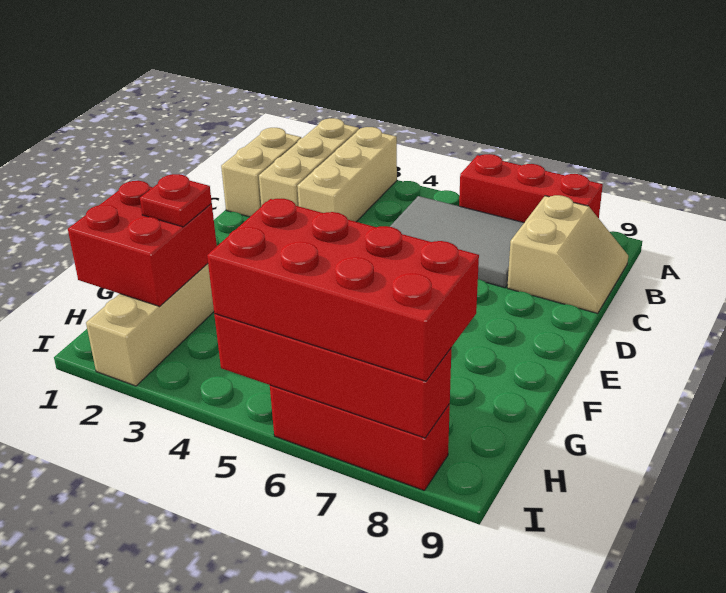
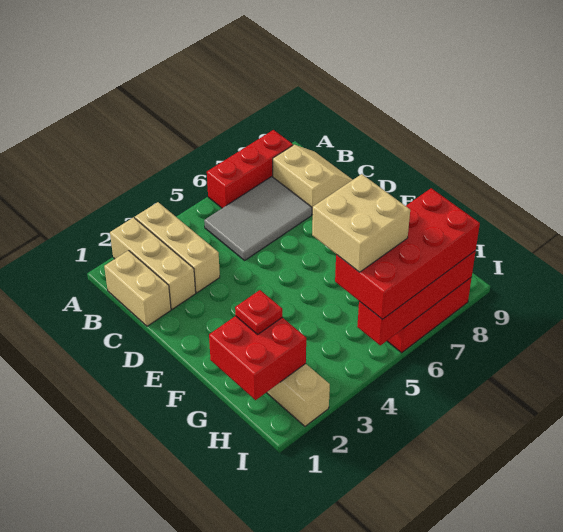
none -> tan brick G5:H6 level 4

